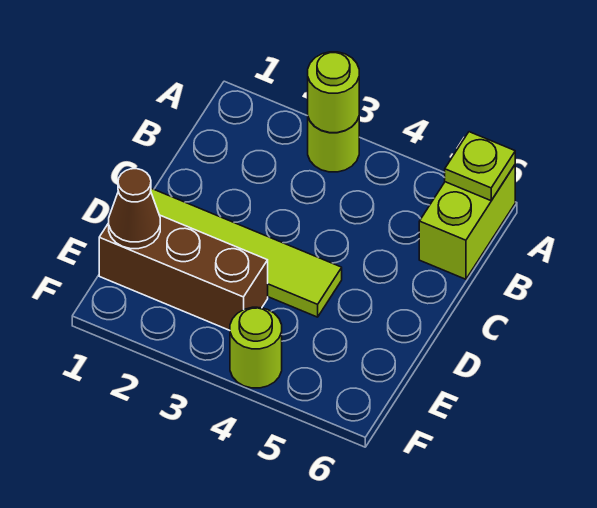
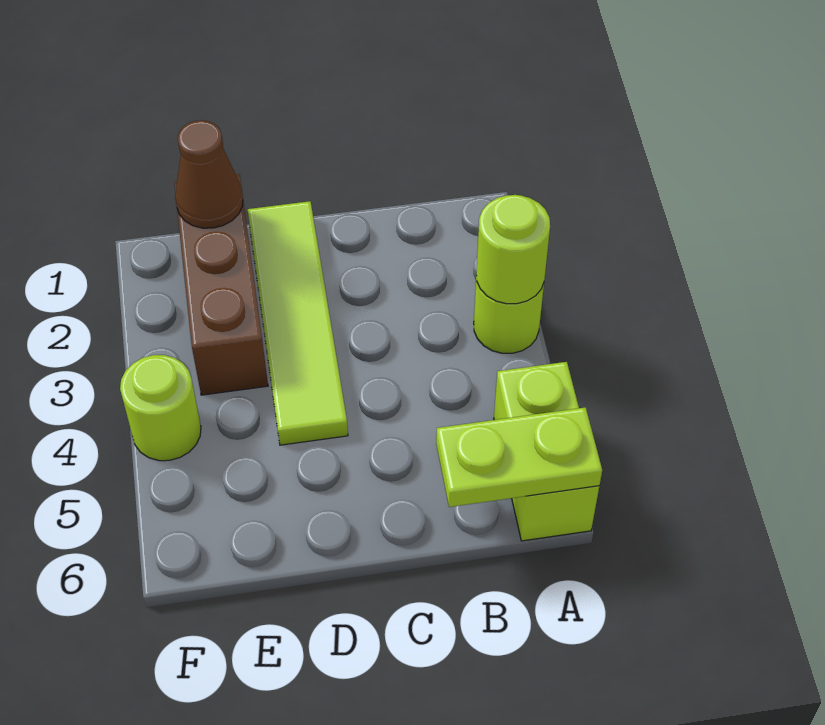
lime brick A6:B6 level 1 -> lime brick A5:A6 level 1
lime plate A6 level 2 -> lime plate A6:B6 level 2

